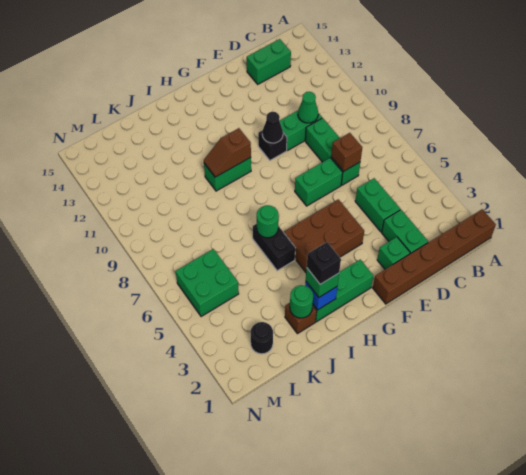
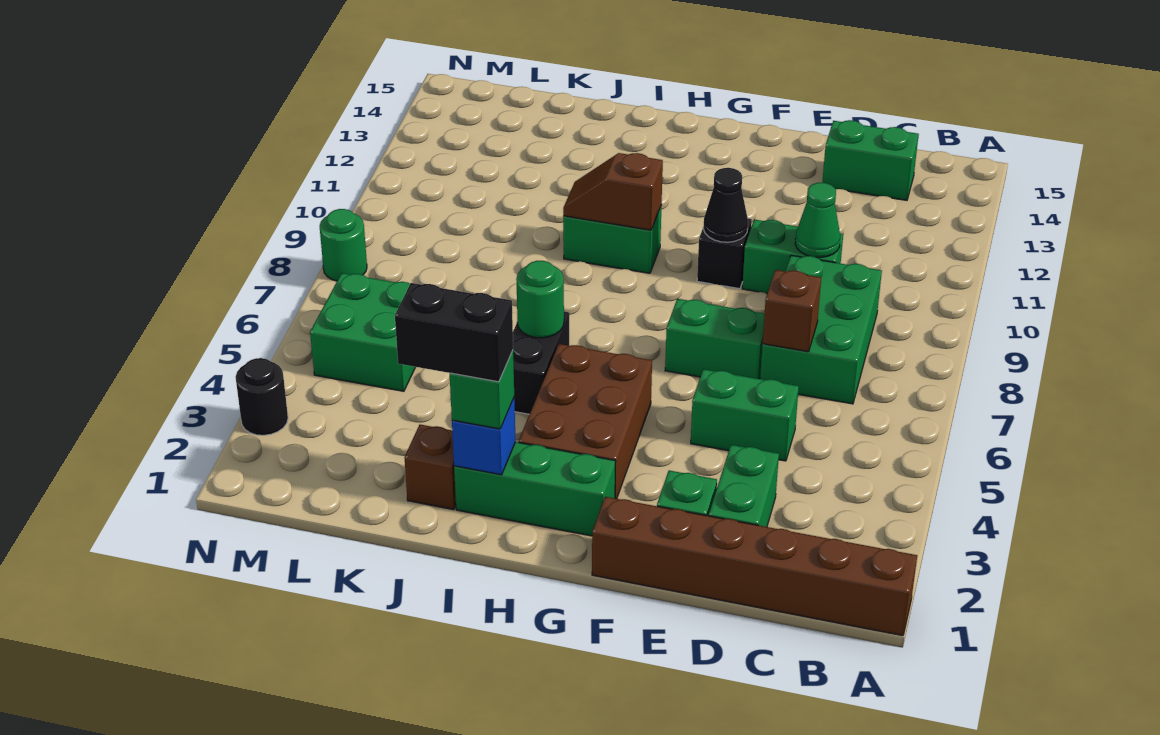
green brick D4:D5 level 1 -> green brick D5:E5 level 1
green brick D7:D9 level 1 -> green brick C7:D9 level 1
brown brick F4:H5 level 1 -> brown brick G3:H5 level 1
black brick I2 level 4 -> black brick I2:J2 level 4
green round brick J2 level 2 -> green round brick N8 level 1
black round brick L2 level 1 -> black round brick N3 level 1

